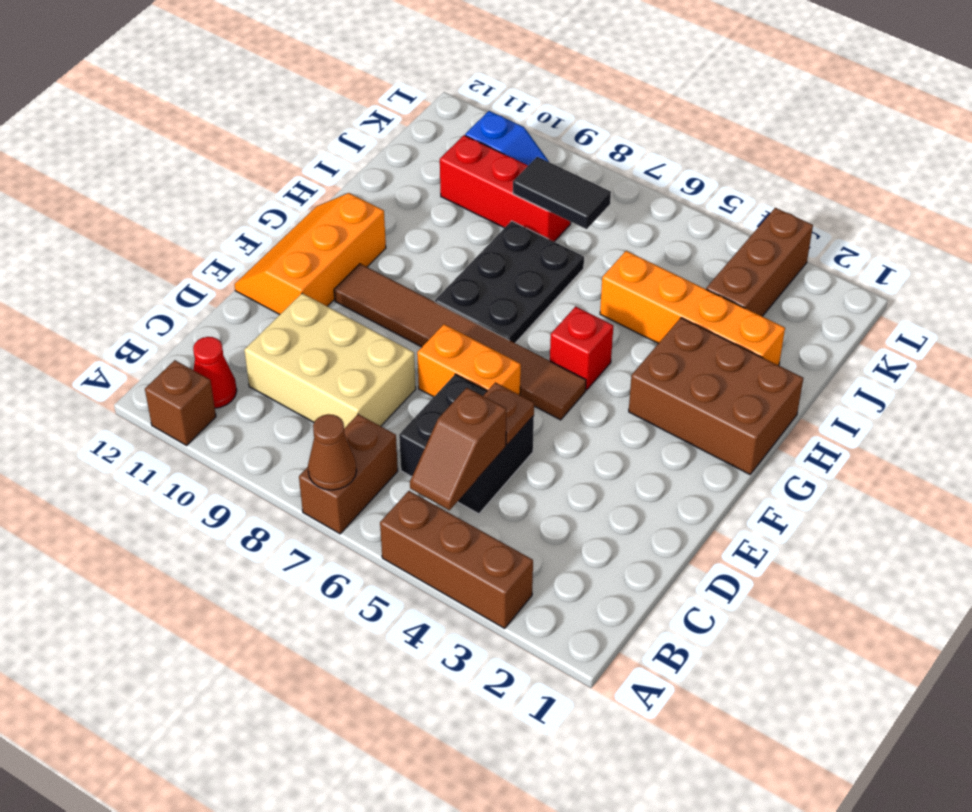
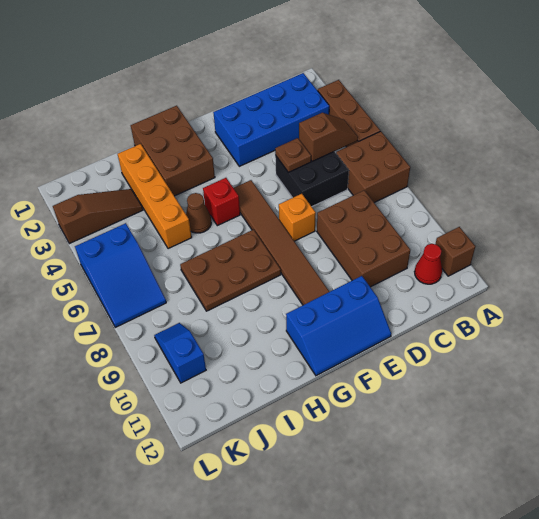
brown brick A7:B7 level 1 -> brown brick A6:B7 level 1
brown cone A7 level 2 -> brown cone H5 level 1
none -> blue brick B2:E3 level 1
tan brick C8:D10 level 1 -> brown brick C8:D10 level 1
orange brick E6:E7 level 1 -> orange brick E7 level 1
orange slope E11:G12 level 1 top 11 -> blue slope E11:G12 level 1 top 11
black plate G7:I8 level 1 -> brown plate G7:I8 level 1
brown brick J3:L3 level 1 -> brown slope J3:L3 level 1 top L
black tile J7:J8 level 2 -> none
red brick J8:J10 level 1 -> none
none -> blue slope K5:L7 level 1 top 5

